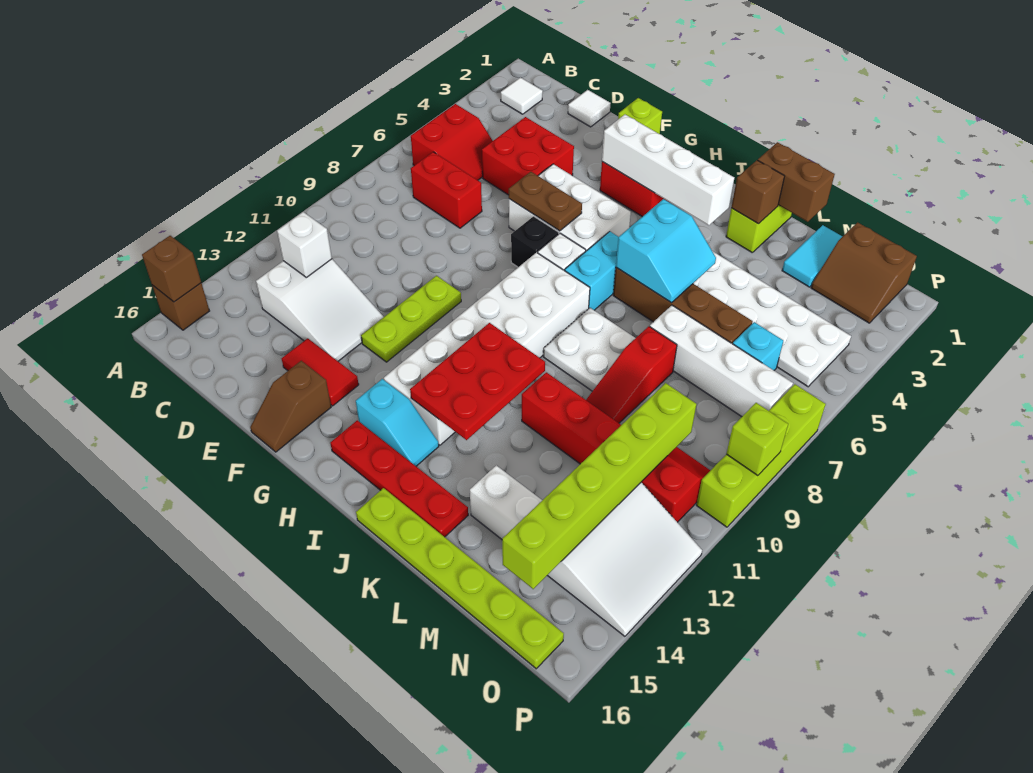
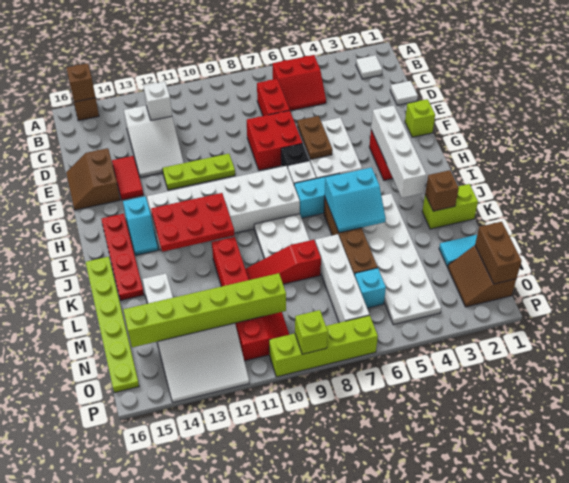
red brick D4:E5 level 1 -> red brick E7:F8 level 1
brown slope F15:F16 level 1 top 15 -> brown slope E15:F16 level 1 top 15
brown brick K1:L1 level 2 -> brown brick N1:O1 level 2

